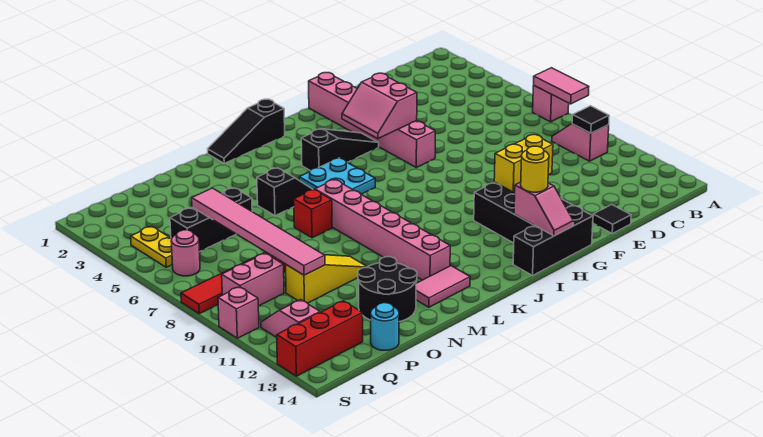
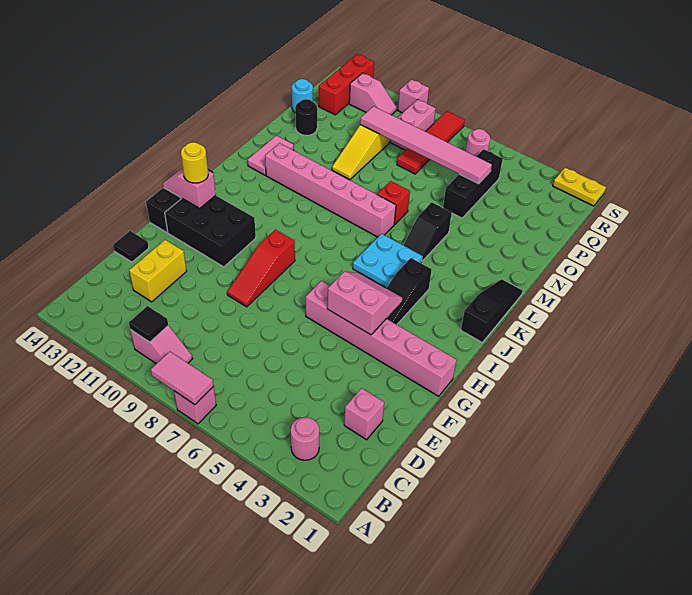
none -> pink round brick B3 level 1
none -> pink brick D2 level 1
none -> red slope F9:H9 level 1 top H
yellow brick F11:G11 level 2 -> yellow brick D12:E12 level 1
black round brick N12:O13 level 1 -> black round brick O13 level 1
yellow plate R4:R5 level 1 -> yellow plate S1:S2 level 1

